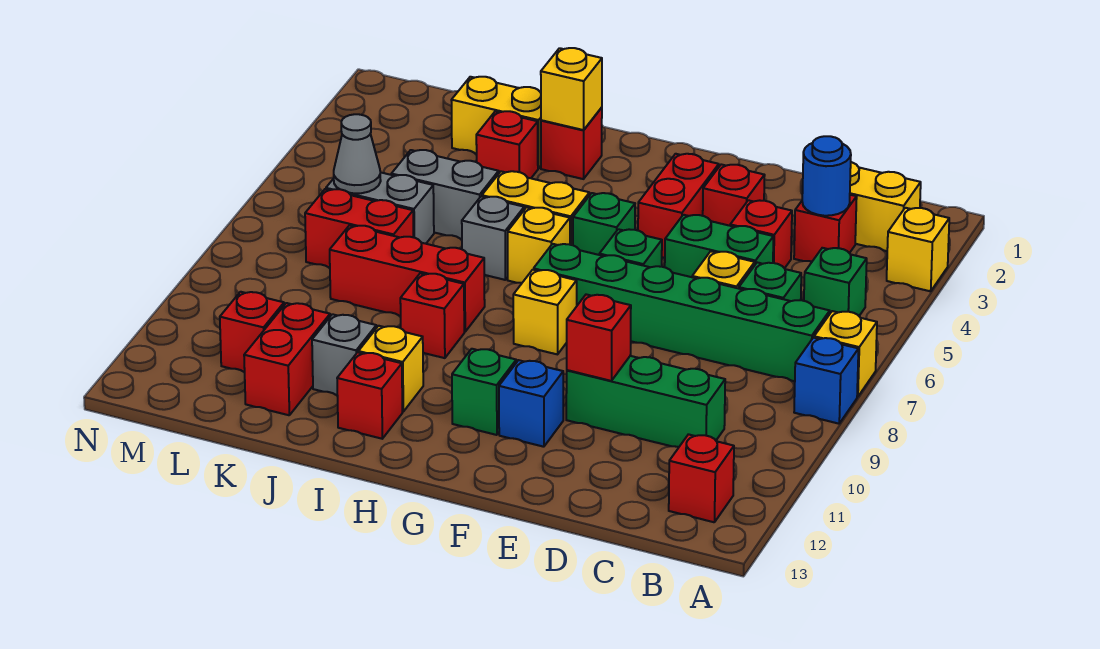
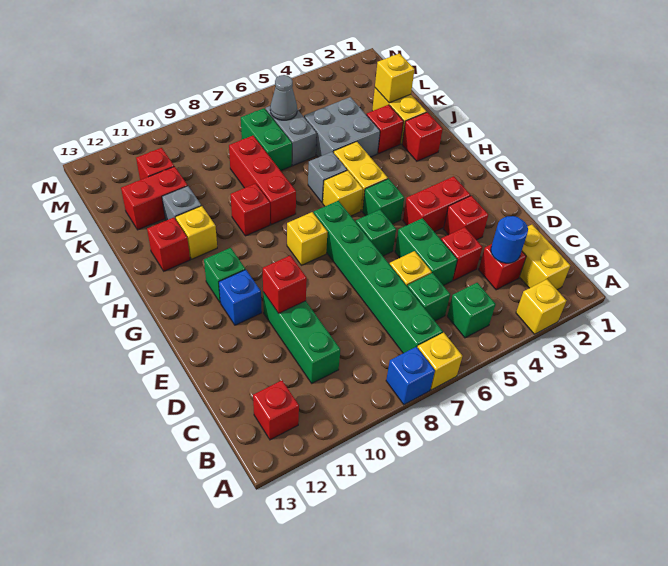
yellow brick I2 level 2 -> yellow brick K2 level 2
grey brick J5:K5 level 1 -> grey brick J4:K5 level 1
red brick K7:L7 level 1 -> green brick K7:L7 level 1

